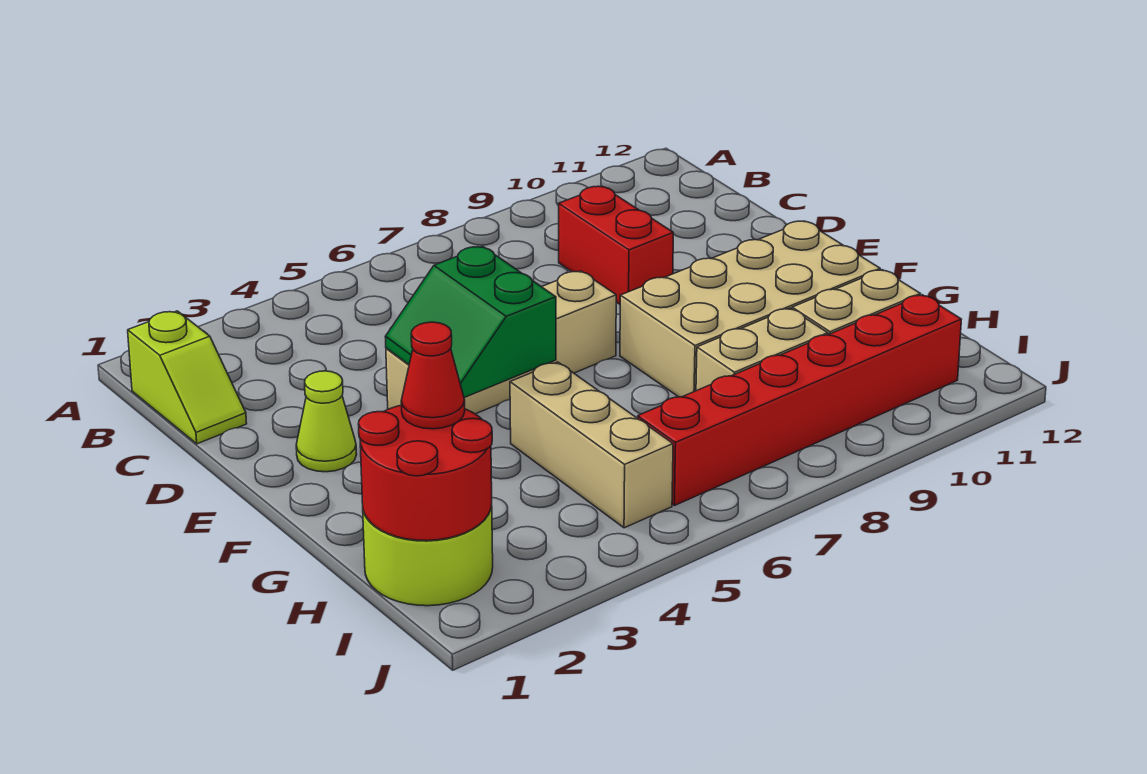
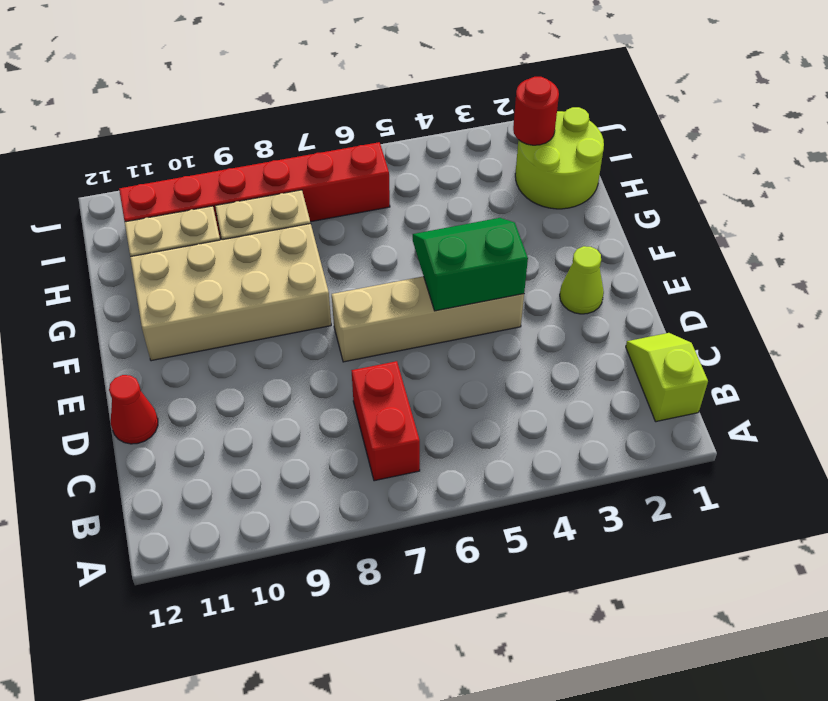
red brick C9:D9 level 1 -> red brick B7:C7 level 1
green slope E4:F5 level 2 top 5 -> green slope E4:F5 level 2 top E
tan brick G5:I5 level 1 -> none
red round brick H1:I2 level 2 -> red round brick I2 level 2
red cone H2 level 3 -> red cone D12 level 1

